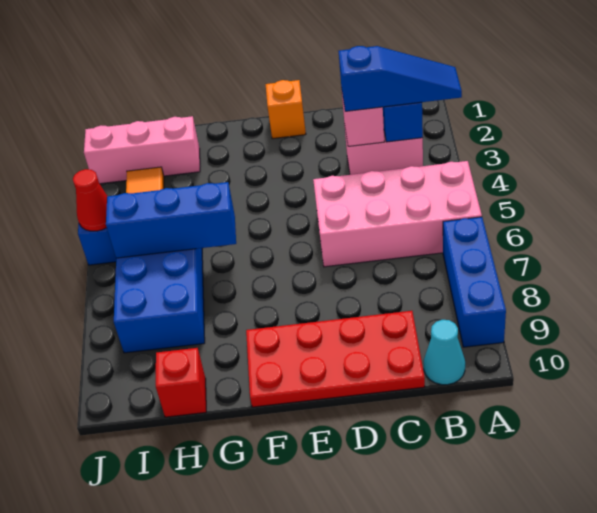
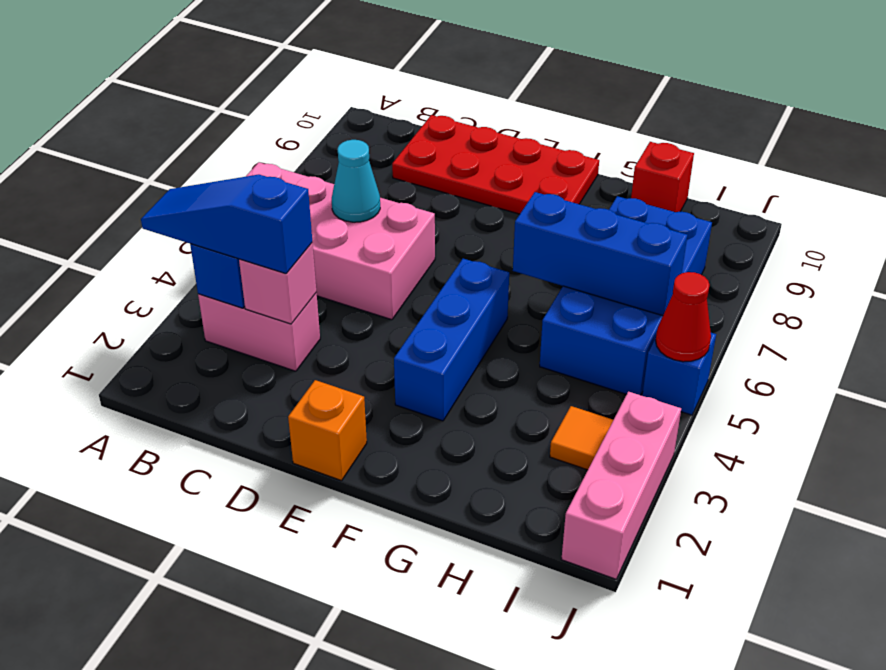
blue brick A7:A9 level 1 -> blue brick F3:F5 level 1
cyan cone B10 level 1 -> cyan cone C6 level 2
pink brick H2:J2 level 1 -> pink brick J1:J3 level 1

